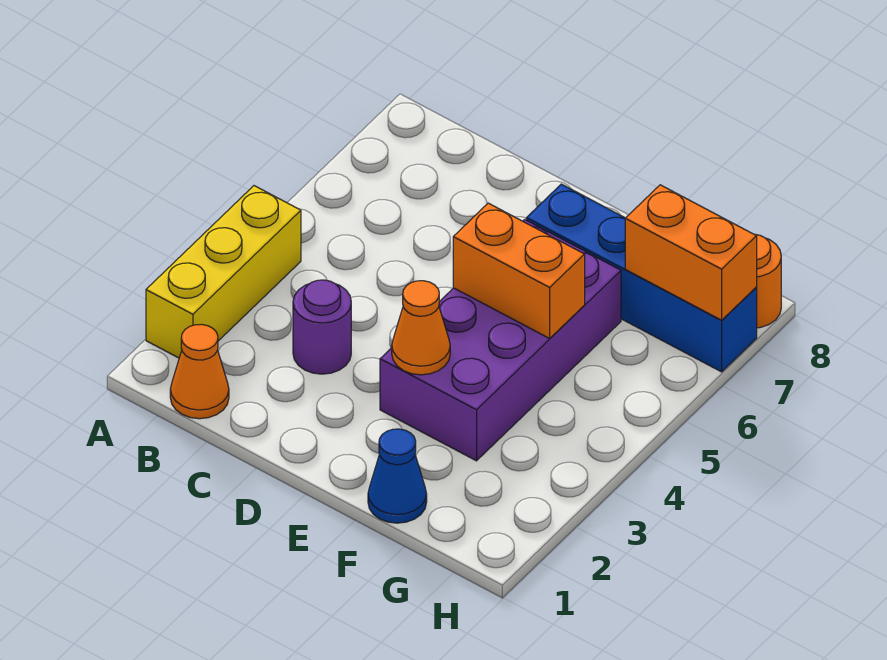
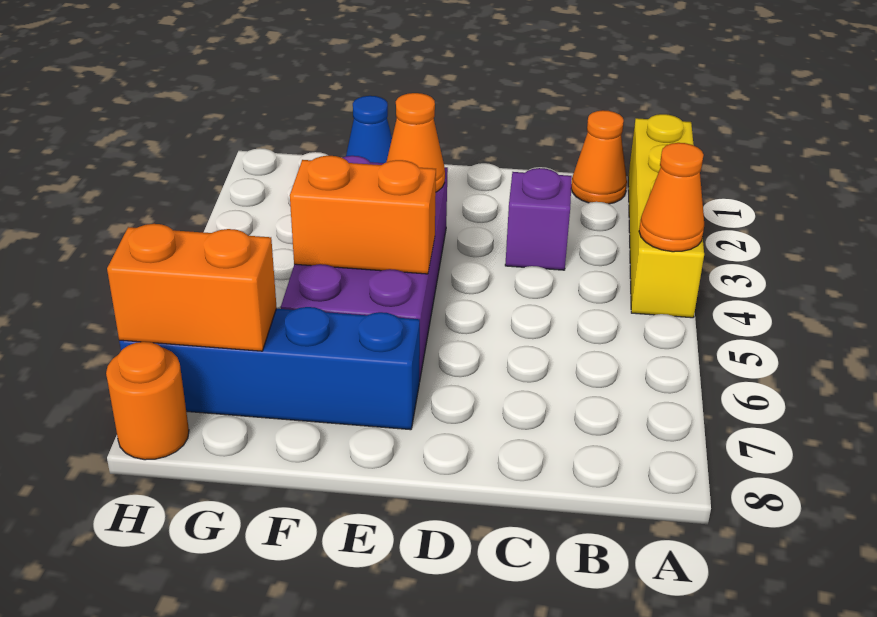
yellow brick A2:A4 level 1 -> yellow brick A1:A4 level 1
none -> orange cone A4 level 2
purple round brick C3 level 1 -> purple brick C3 level 1

